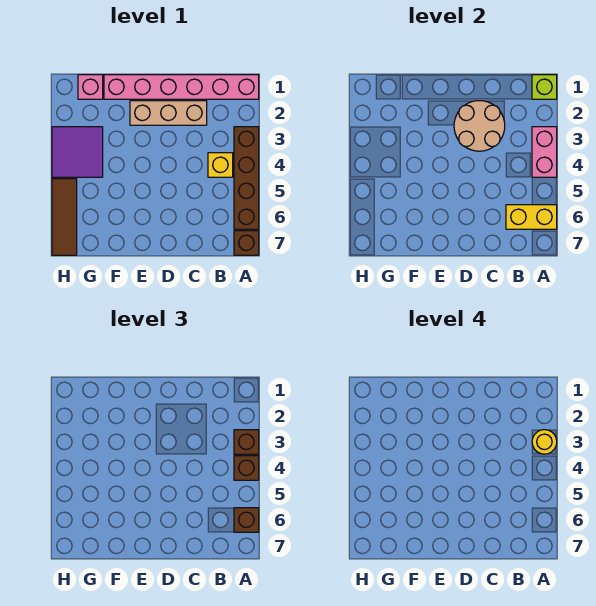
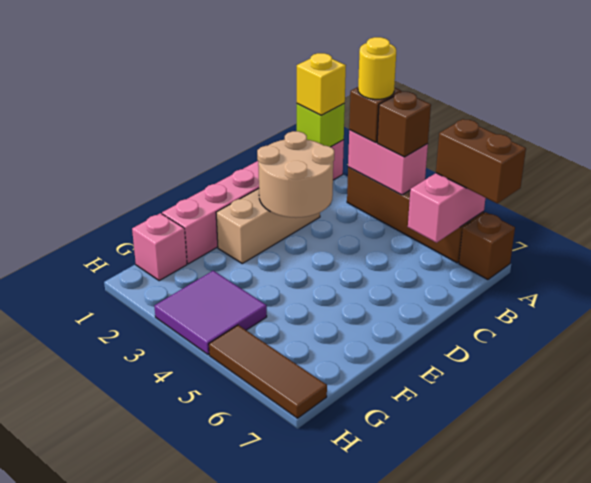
yellow brick A6:B6 level 2 -> pink brick A6:B6 level 2
brown brick A6 level 3 -> brown brick A6:A7 level 3
yellow brick B4 level 1 -> yellow brick A1 level 3

